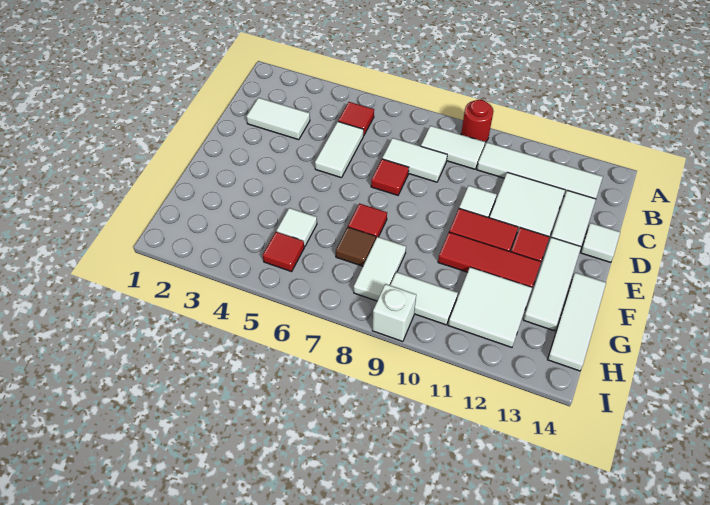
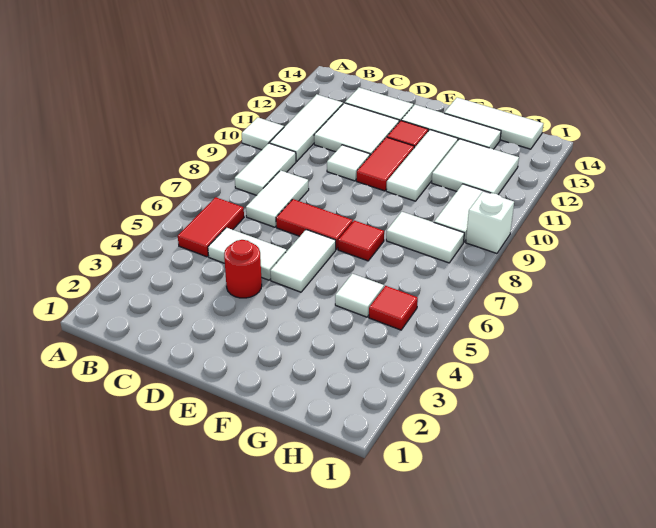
red round brick A9 level 1 -> red round brick D4 level 1
red tile B5 level 1 -> red tile B5:B6 level 1
white tile B10:B13 level 1 -> white tile B10:B12 level 1
white tile C2:C3 level 1 -> white tile E5:E6 level 1
red tile D7 level 1 -> red tile D7:E7 level 1
white tile D14 level 1 -> white tile A10 level 1
red tile F10:F12 level 1 -> white tile F10:F12 level 1
brown tile G7 level 1 -> none

